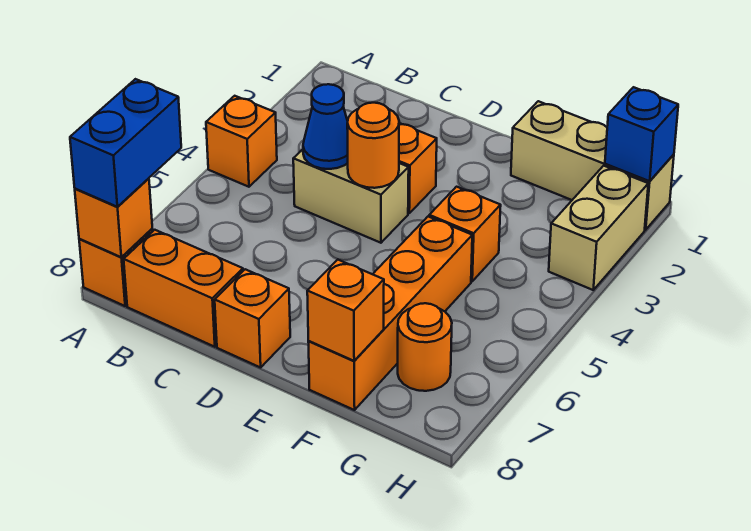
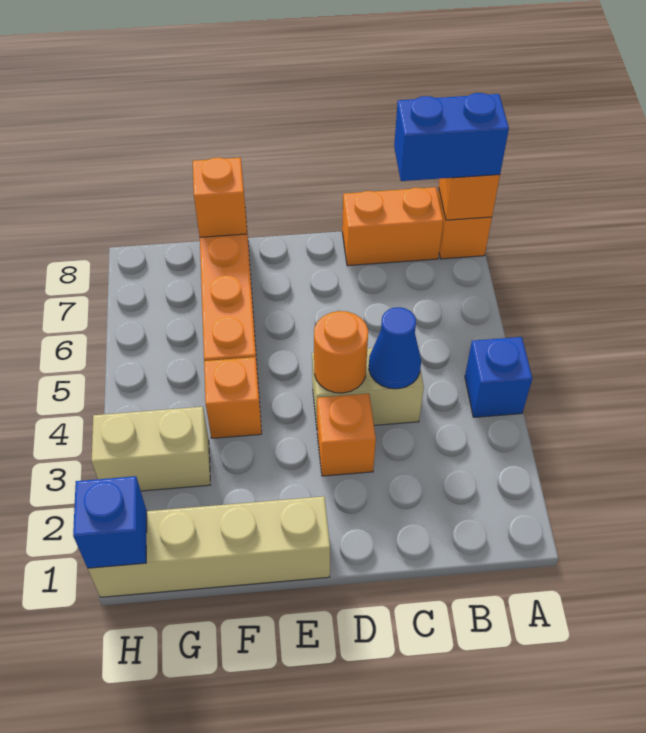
orange brick A4 level 1 -> blue brick A4 level 1
blue brick A7:A8 level 3 -> blue brick A8:B8 level 3
orange brick D8 level 1 -> none
tan brick F1:H1 level 1 -> tan brick E1:H1 level 1
orange round brick G7 level 1 -> none
tan brick H2:H3 level 1 -> tan brick G3:H3 level 1

